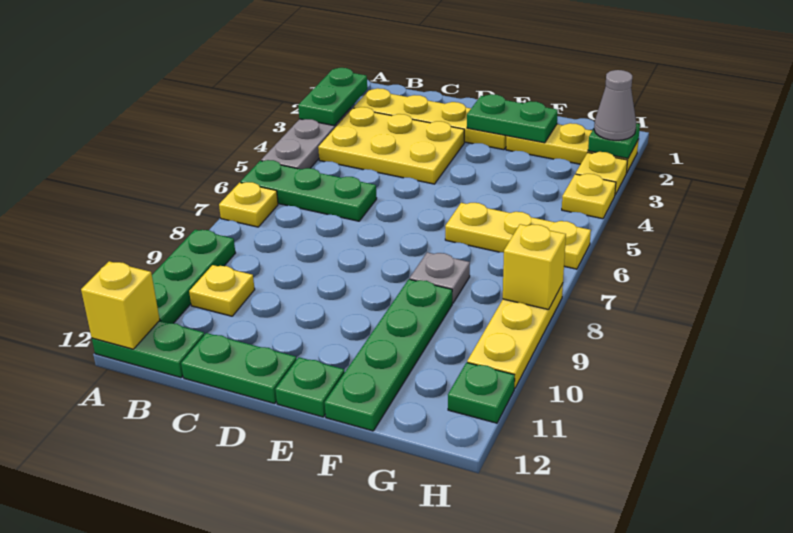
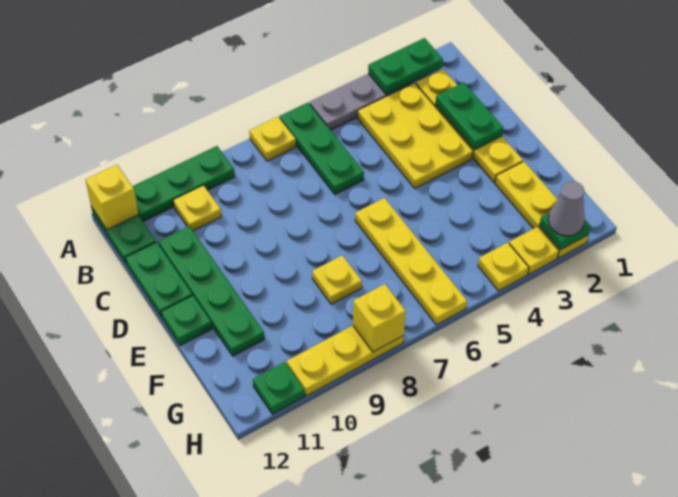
green plate E2:F2 level 2 -> green plate C2:D2 level 2
yellow plate F6:H6 level 1 -> yellow plate E6:H6 level 1
grey plate F8 level 1 -> yellow plate F8 level 1
green plate F9:F12 level 1 -> green plate C11:F11 level 1

